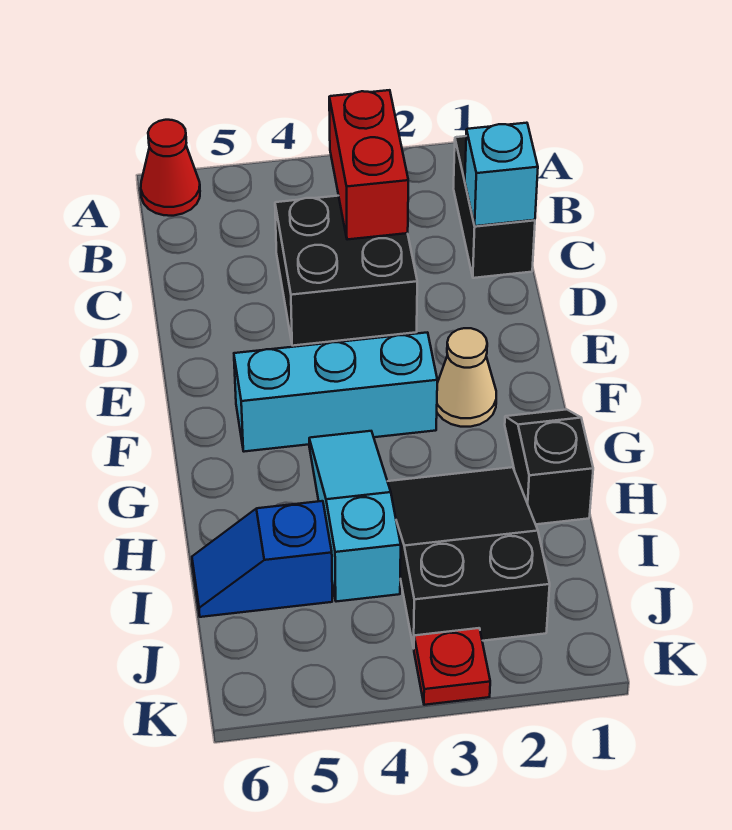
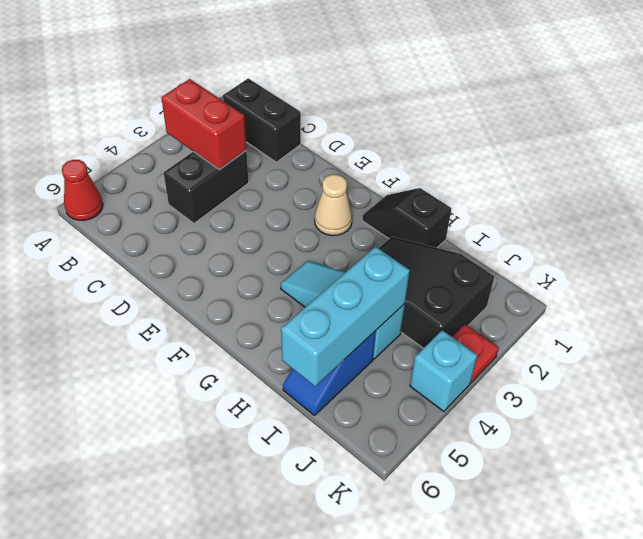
cyan brick C1 level 2 -> cyan brick K4 level 1
black brick C3:D4 level 1 -> black brick C3:C4 level 1
cyan brick F3:F5 level 1 -> cyan brick I4:I6 level 2

